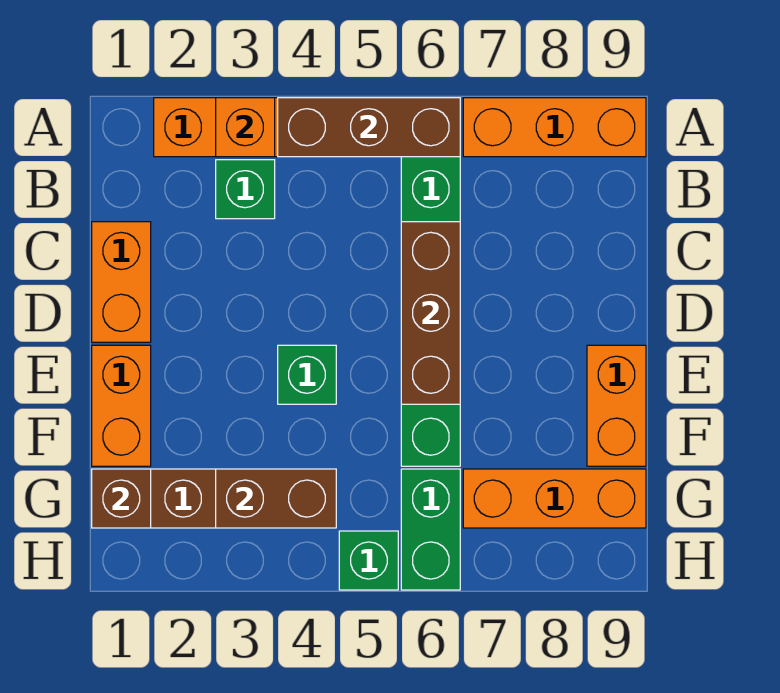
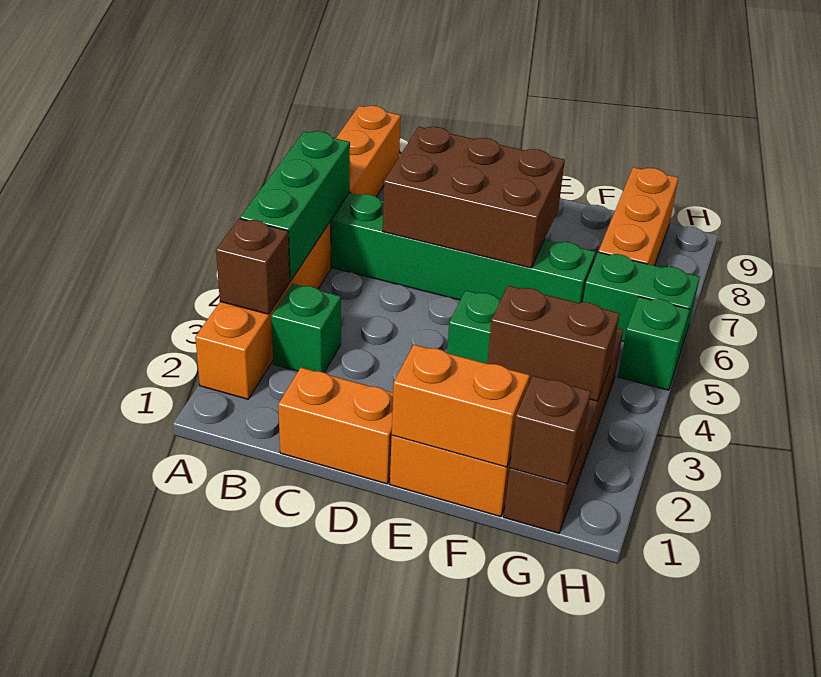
orange brick A3 level 2 -> brown brick A3 level 2
brown brick A4:A6 level 2 -> green brick A4:A6 level 2
brown brick C6:E6 level 2 -> brown brick C6:E7 level 2
orange brick E9:F9 level 1 -> orange brick E1:F1 level 2
brown brick G3:G4 level 2 -> brown brick F3:G3 level 2

